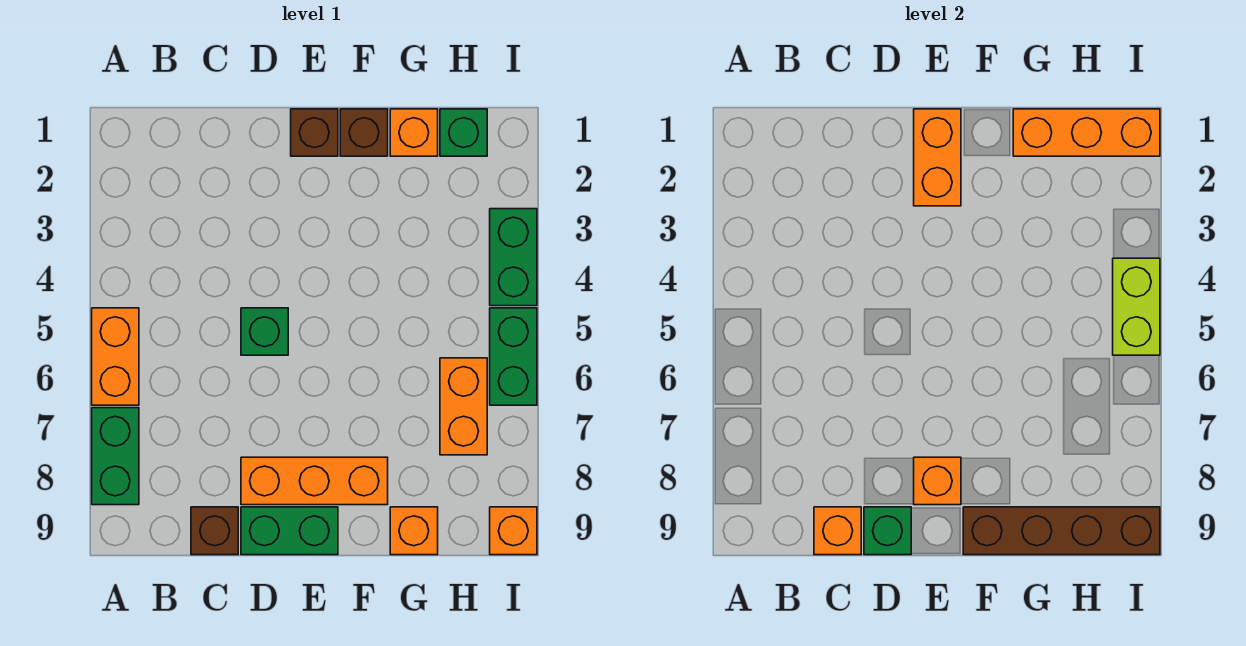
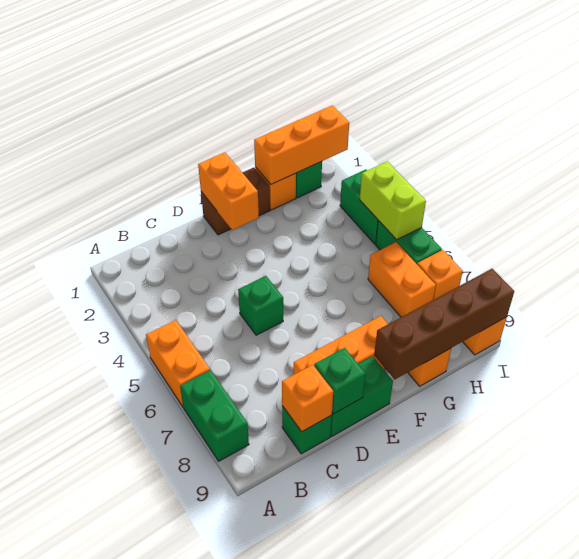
brown brick C9 level 1 -> green brick C9 level 1
orange brick E8 level 2 -> orange brick I7 level 1

